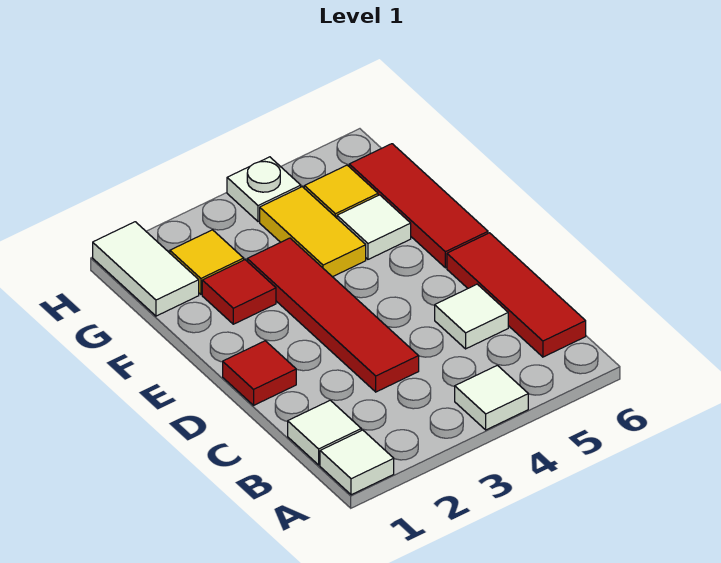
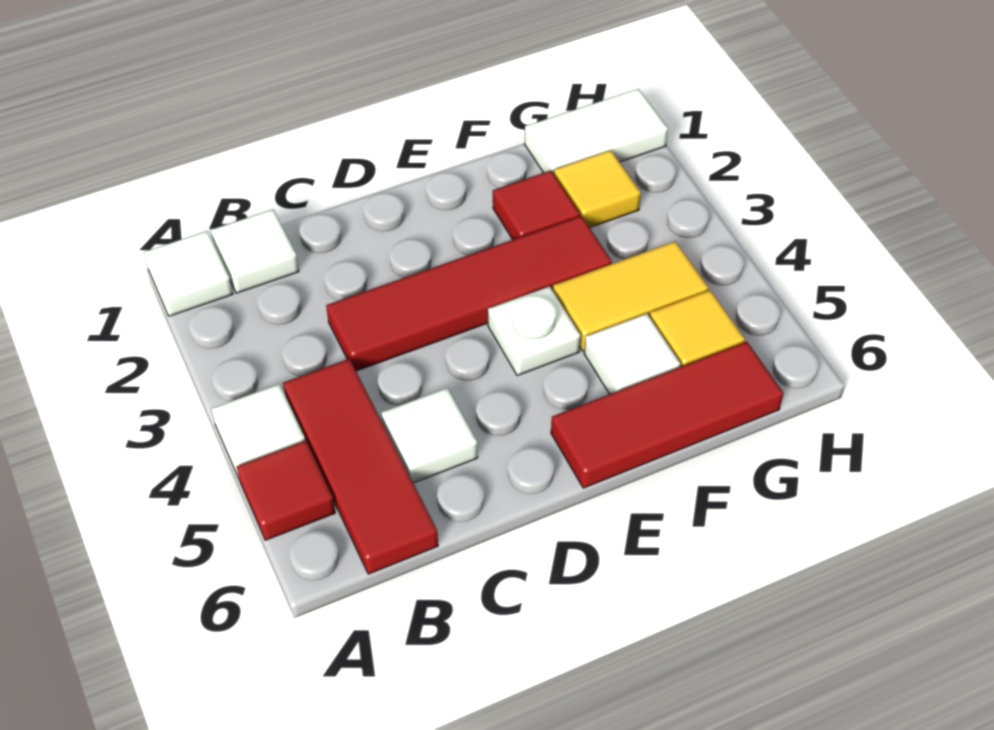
red tile B6:D6 level 1 -> red tile B4:B6 level 1
red tile D1 level 1 -> red tile A5 level 1
white plate H4 level 1 -> white plate E4 level 1

